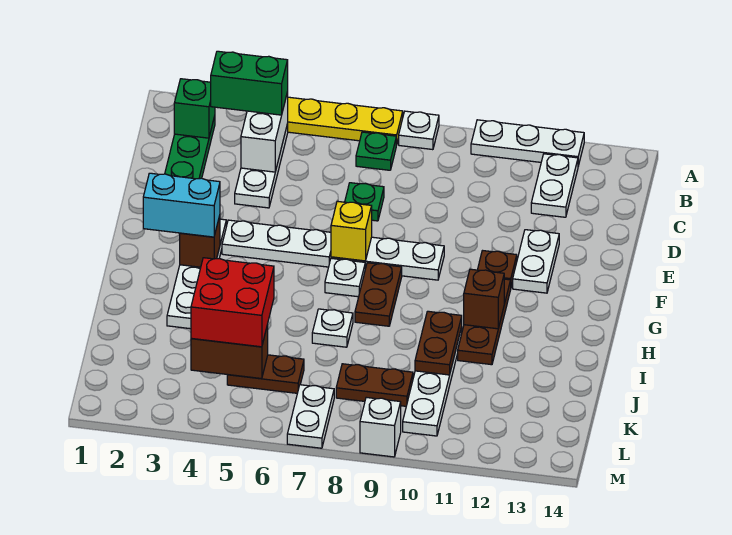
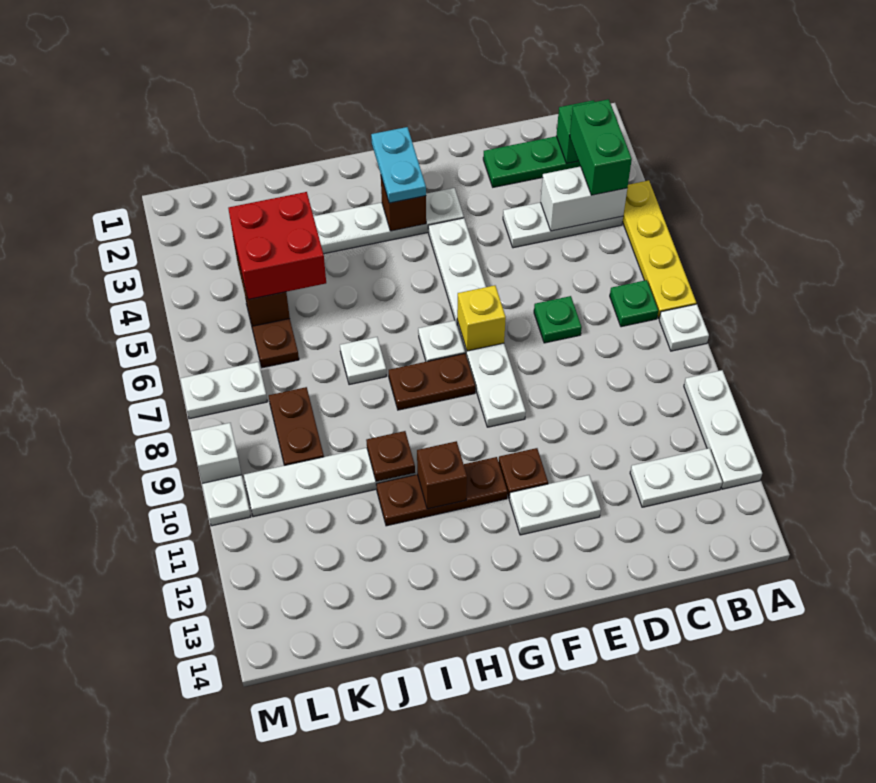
cyan brick G2:G3 level 3 -> cyan plate G2:G3 level 3
brown plate I10:J10 level 2 -> brown plate I10 level 2
none -> white plate M10 level 1

